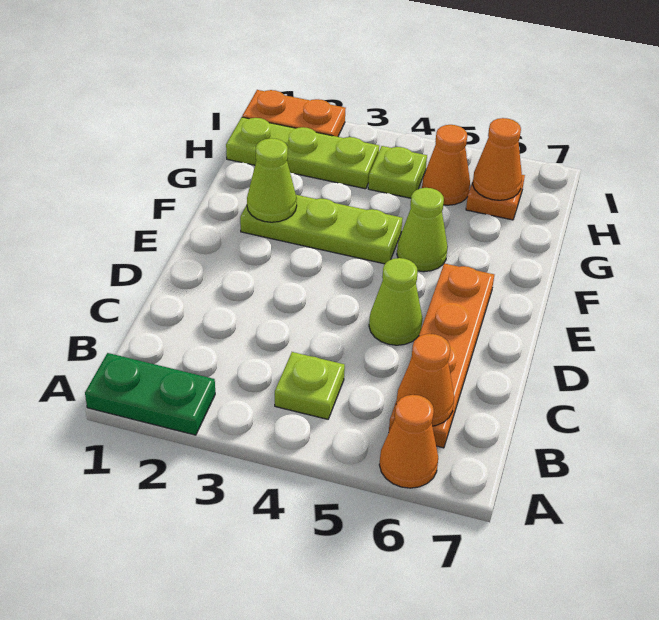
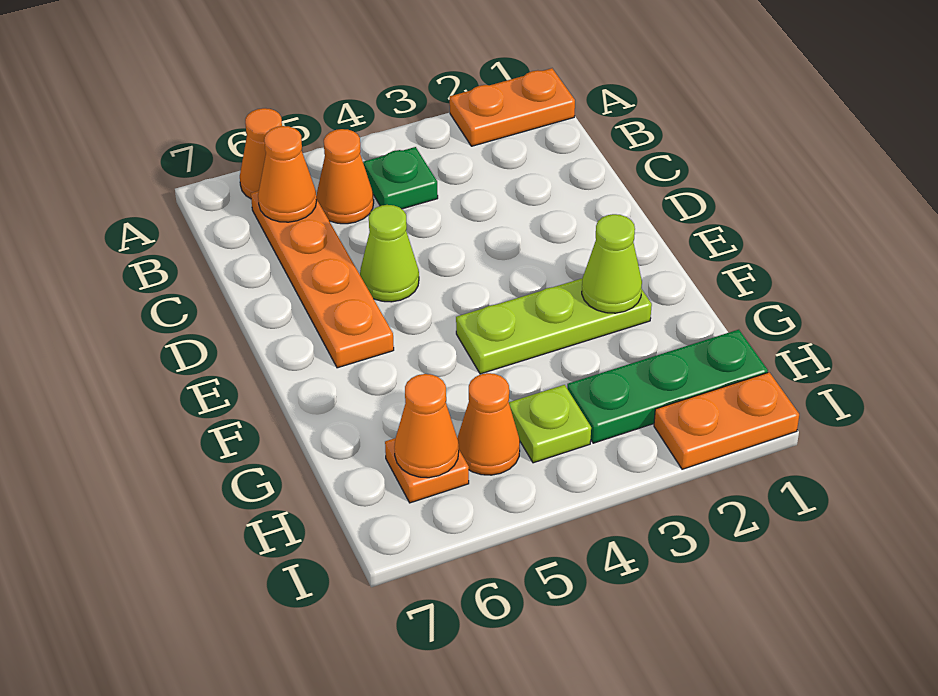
green plate A1:A2 level 1 -> orange plate A1:A2 level 1
lime plate B4 level 1 -> green plate B4 level 1
none -> orange cone B5 level 1
lime cone F5 level 1 -> none
lime plate H1:H3 level 1 -> green plate H1:H3 level 1

